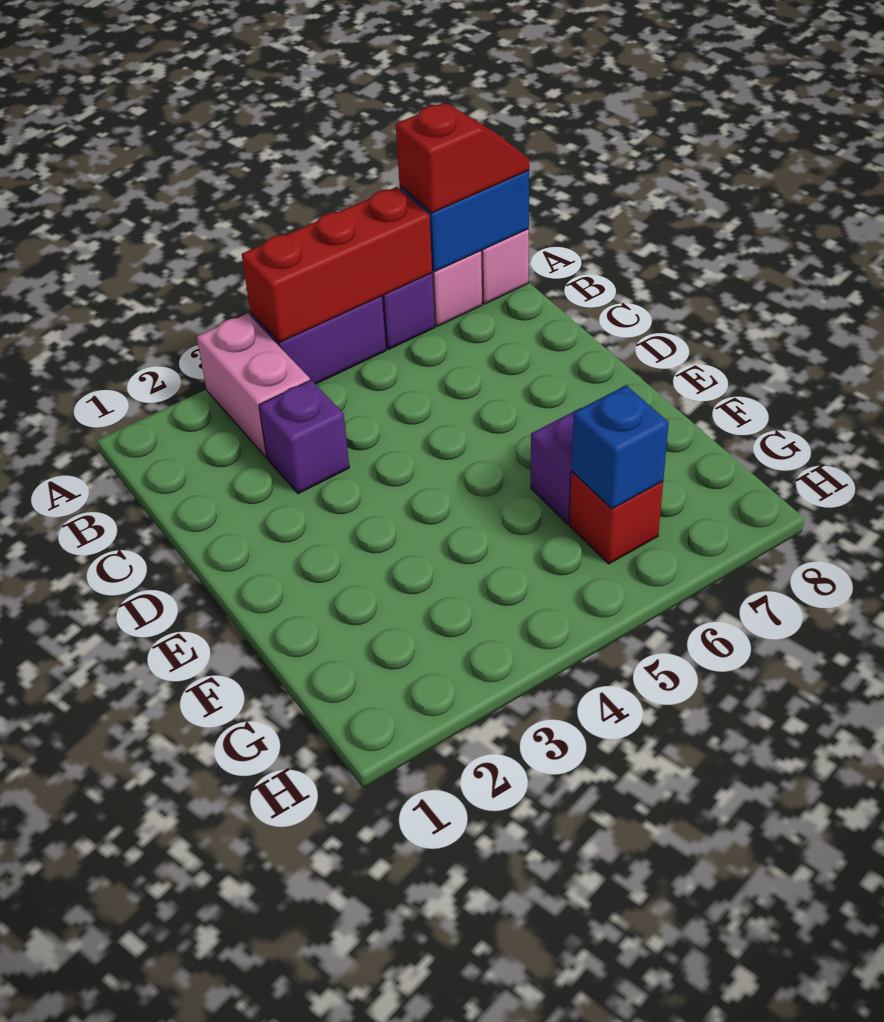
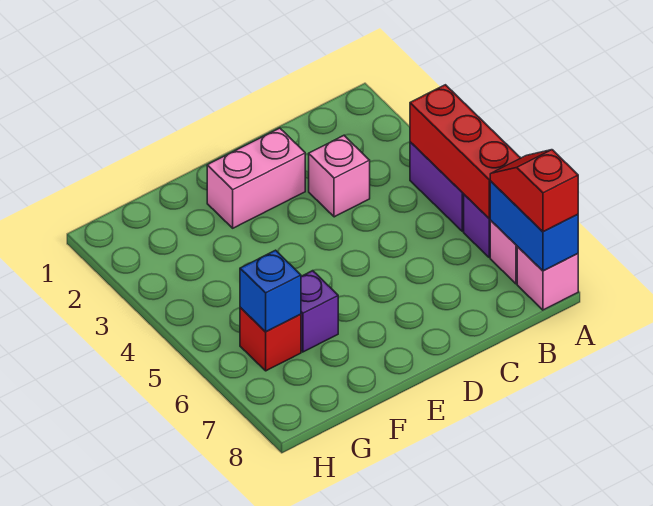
pink brick A3:B3 level 1 -> pink brick D2:E2 level 1
red slope A7:A8 level 3 top 7 -> red slope A7:A8 level 3 top 8
purple brick C3 level 1 -> pink brick C3 level 1

